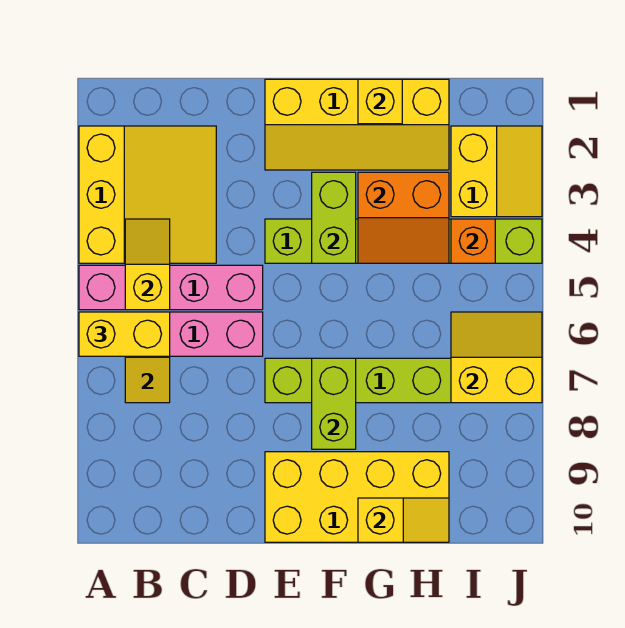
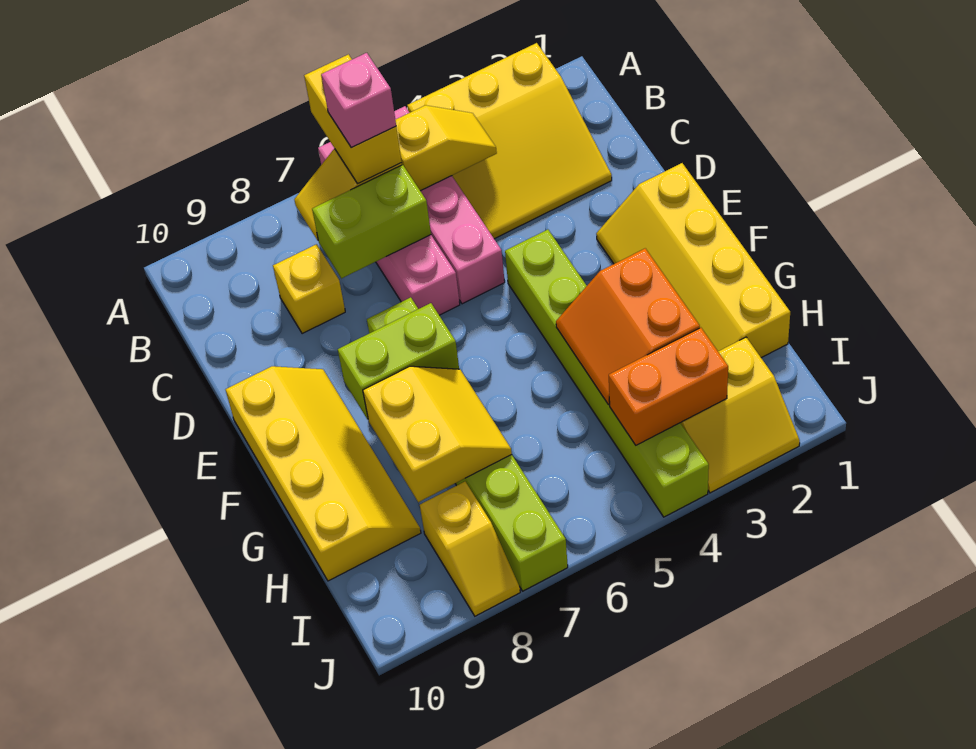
none -> pink brick B6 level 4
yellow brick E9:H10 level 1 -> yellow slope E9:H10 level 1 top 10
lime brick F3:F4 level 2 -> lime brick C6:C7 level 2
yellow brick G1 level 2 -> yellow brick C8 level 1
yellow slope G10:H10 level 2 top G -> yellow slope I8:J8 level 1 top I
orange brick I4 level 2 -> orange brick I3:I4 level 2
yellow slope I6:J7 level 2 top 7 -> yellow slope G7:H8 level 2 top 8

